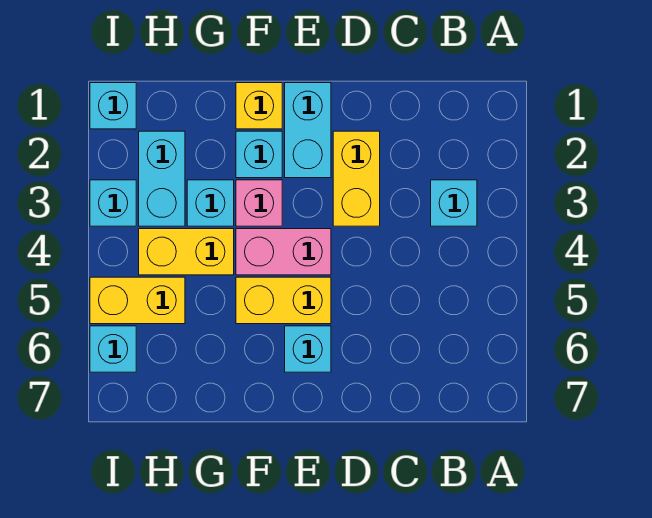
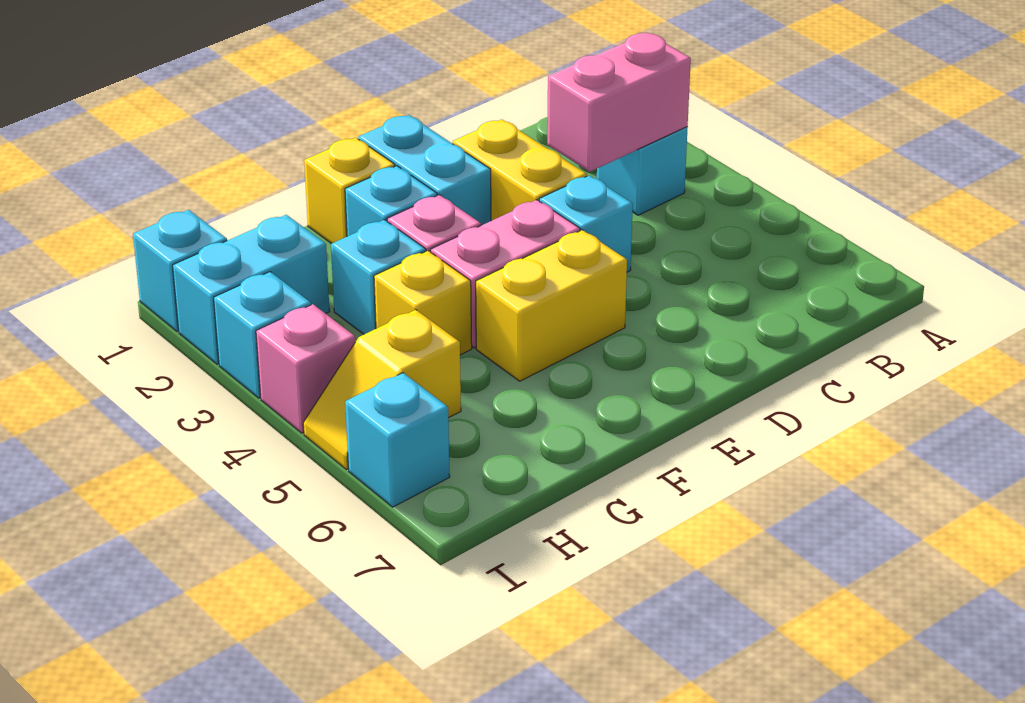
none -> pink brick B3:C3 level 2
cyan brick E6 level 1 -> cyan brick D4 level 1
yellow brick G4:H4 level 1 -> yellow brick G4 level 1
cyan brick H2:H3 level 1 -> cyan brick H2:I2 level 1
yellow brick H5:I5 level 1 -> yellow slope H5:I5 level 1 top H
none -> pink brick I4 level 1

